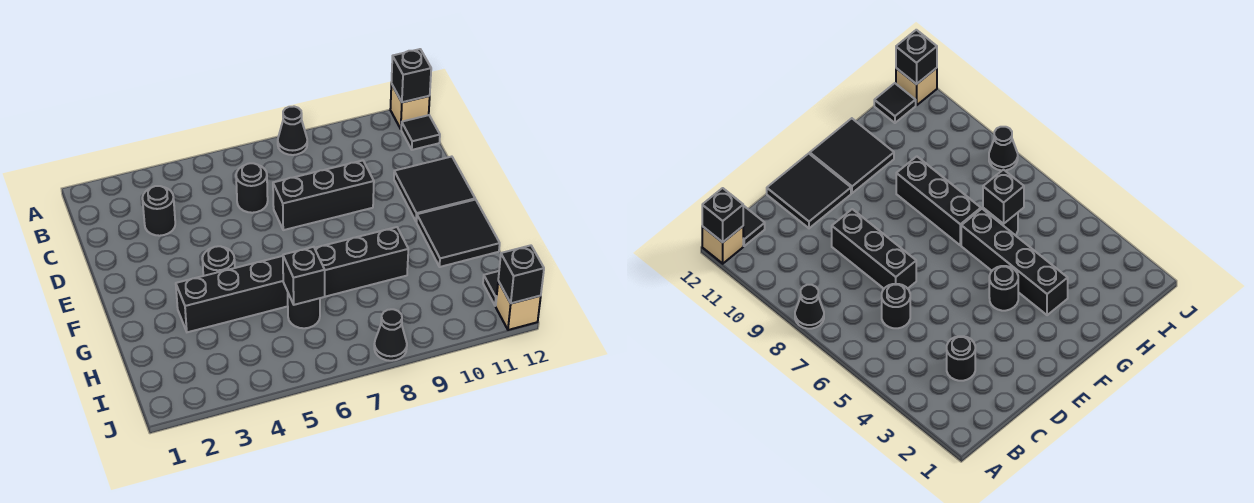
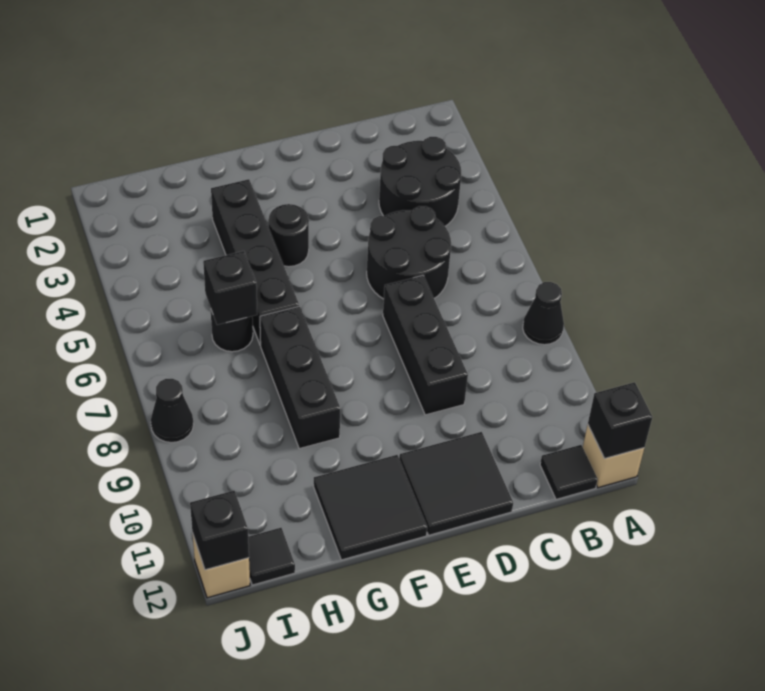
black round brick C3 level 1 -> black round brick B3:C4 level 1
black round brick C6 level 1 -> black round brick C5:D6 level 1

